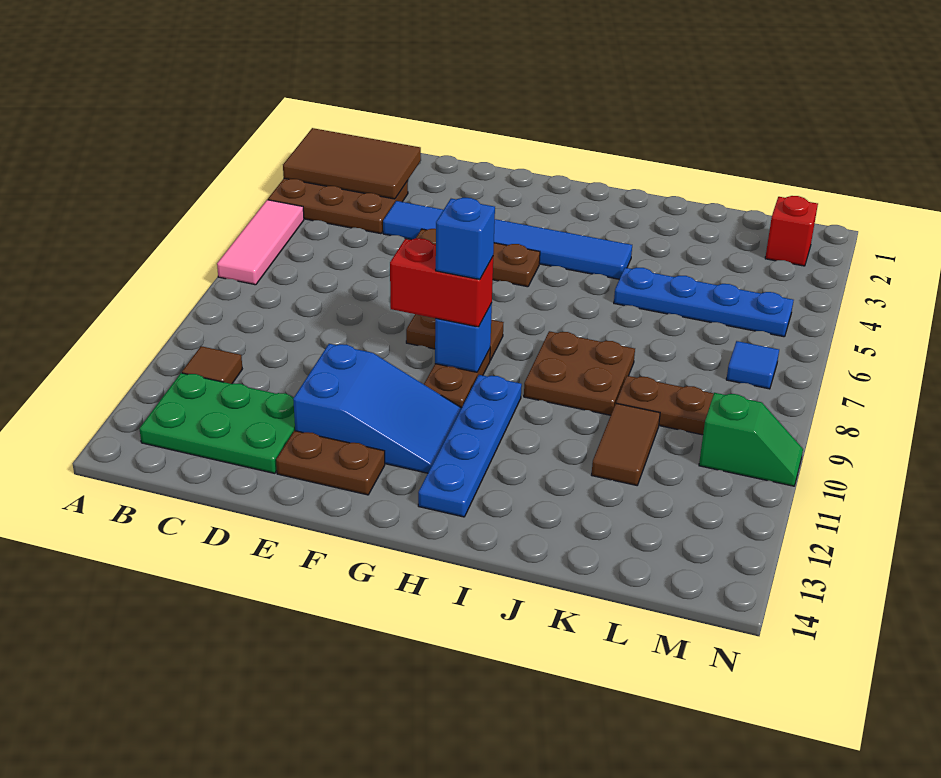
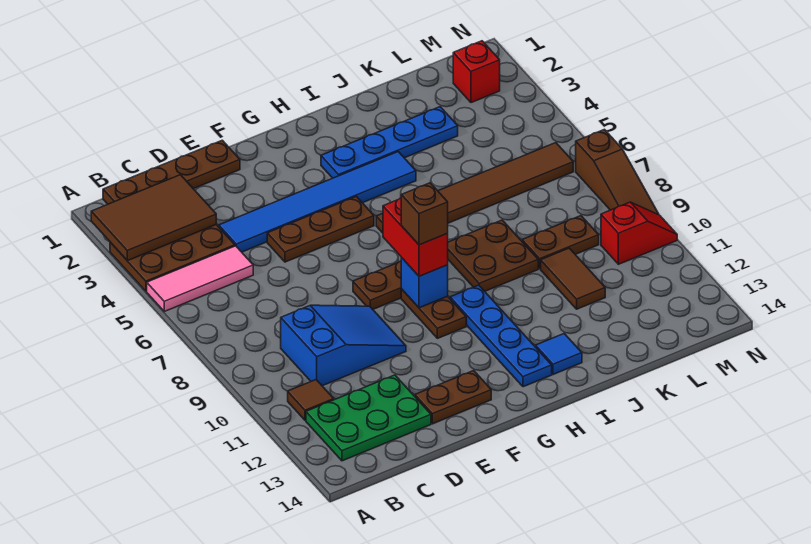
pink tile A5:A7 level 1 -> pink tile A5:C5 level 1
none -> brown plate B1:E1 level 1
blue slope E11:G12 level 1 top E -> blue slope C9:E10 level 1 top C
red brick F9:G9 level 3 -> red brick G8:G9 level 3
blue brick G9 level 4 -> brown brick G9 level 4
none -> brown tile H6:M6 level 1
blue plate J5:M5 level 1 -> blue plate H3:K3 level 1
blue tile M7 level 1 -> blue tile I13 level 1
green slope M10:N10 level 1 top M -> red slope M10:N10 level 1 top M
none -> brown slope N7:N9 level 1 top 7

